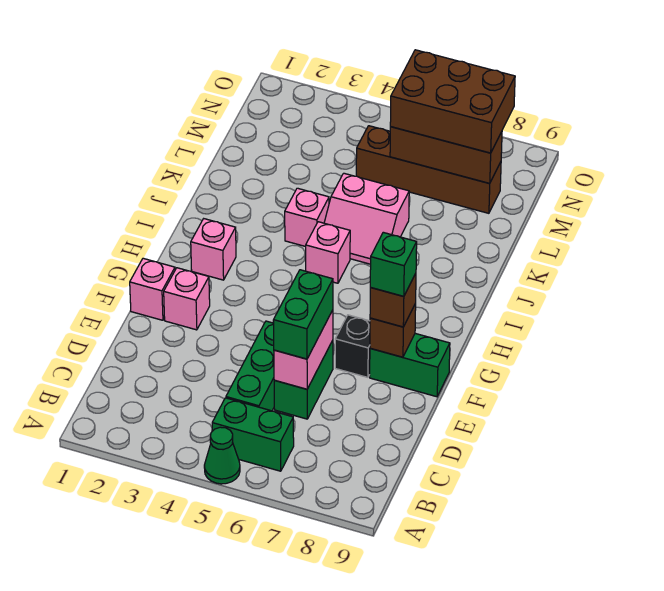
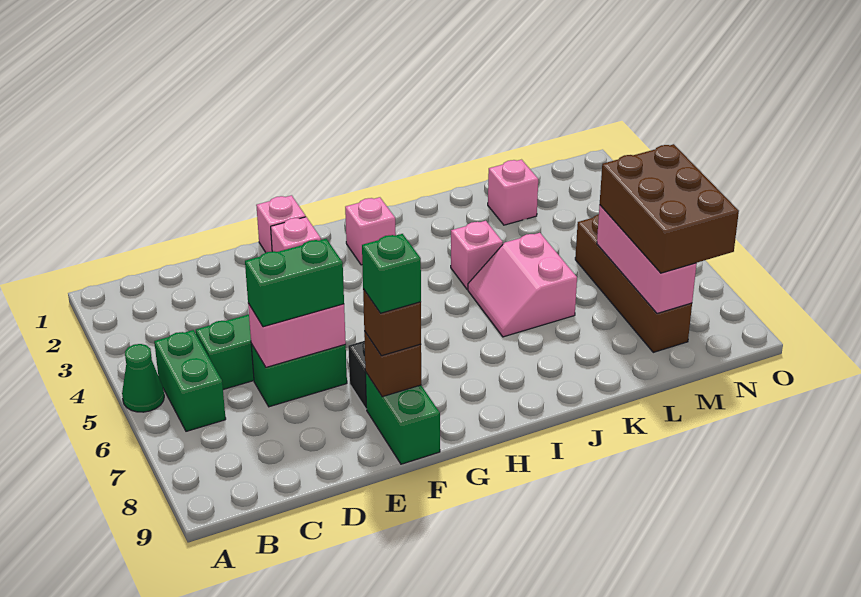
pink brick I5 level 1 -> pink brick L2 level 1
brown brick M6:M8 level 2 -> pink brick M6:M8 level 2

